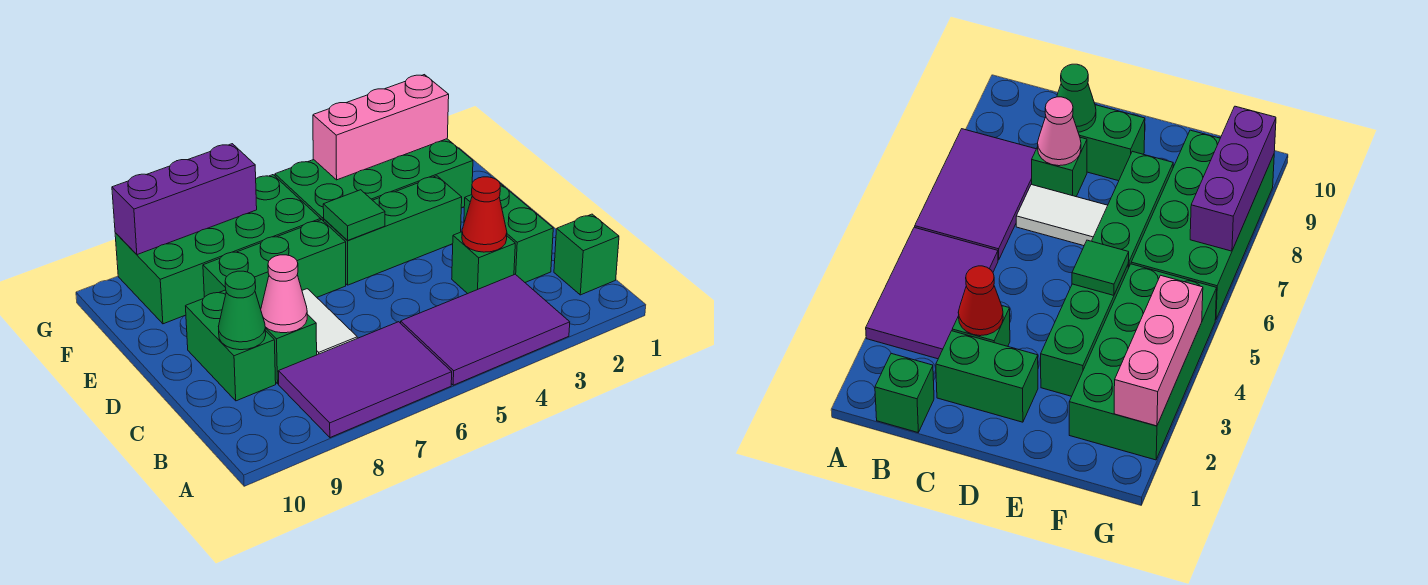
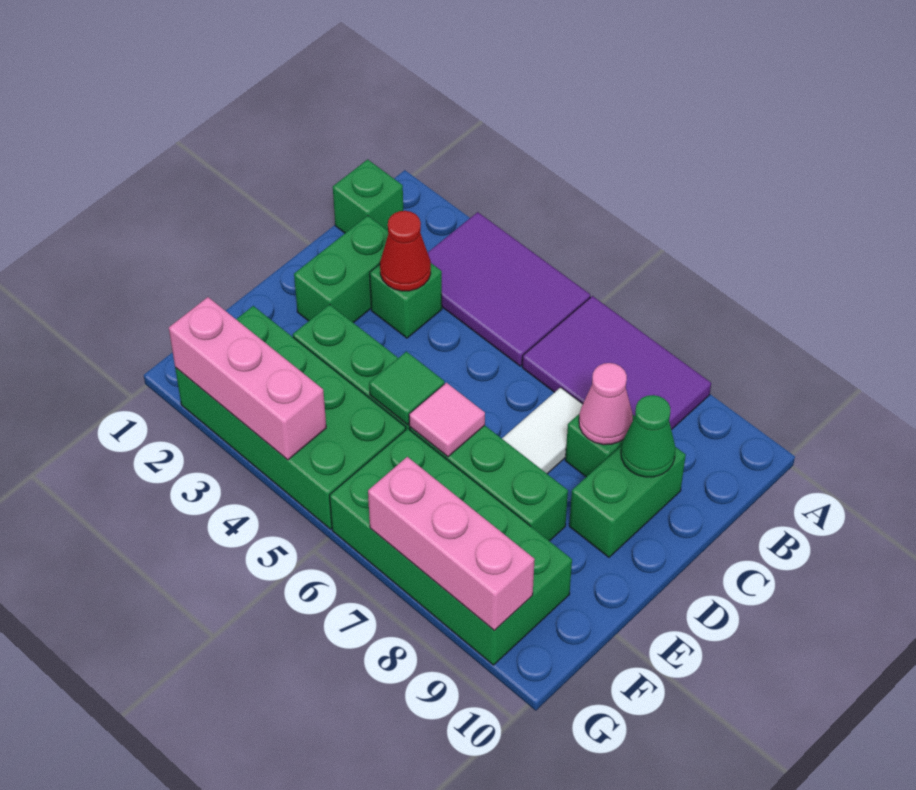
none -> pink tile E6 level 2
purple brick G7:G9 level 2 -> pink brick G7:G9 level 2

